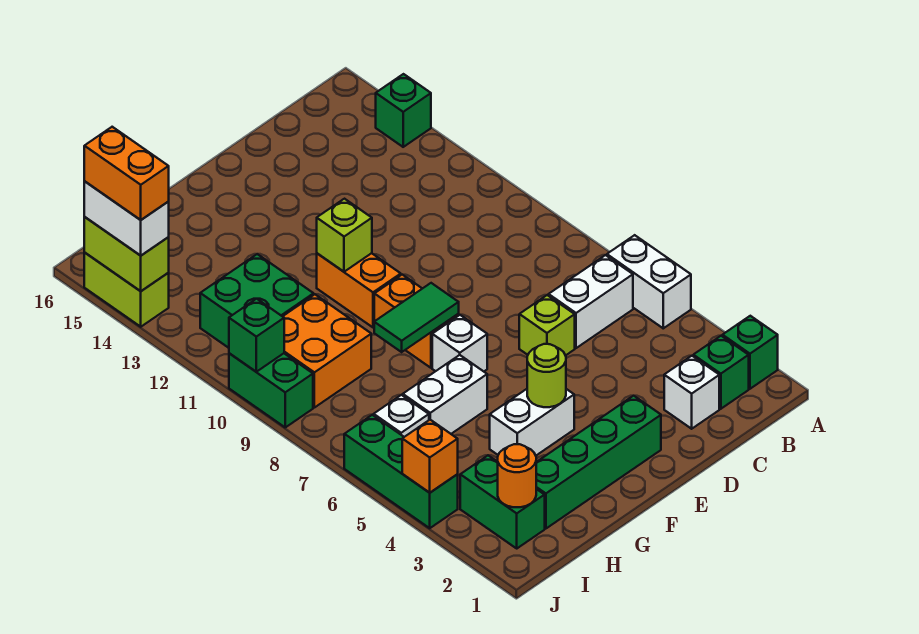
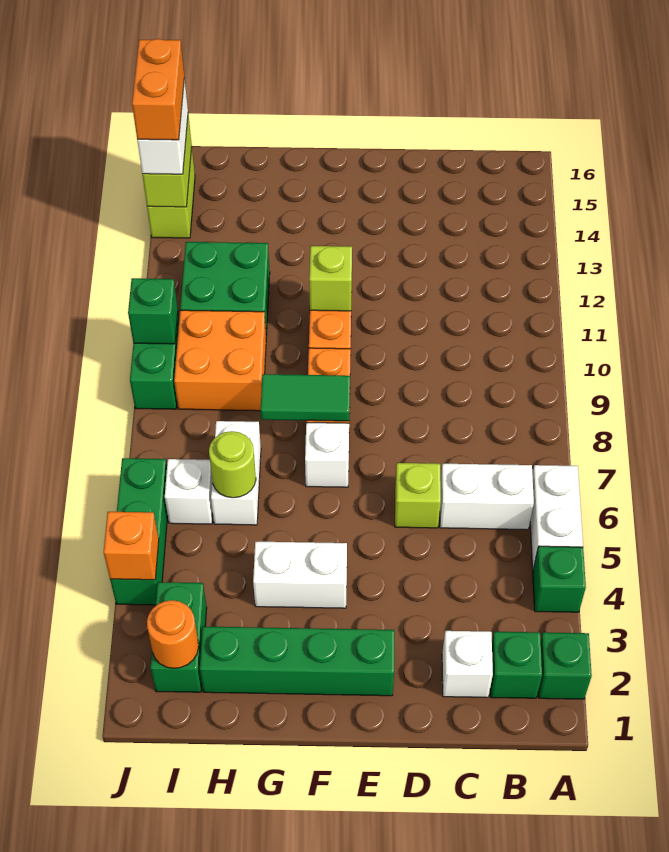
green brick A14 level 1 -> green brick A4 level 1
lime round brick F4 level 2 -> lime round brick H6 level 2
white brick G6:H6 level 1 -> white brick H6:H7 level 1

